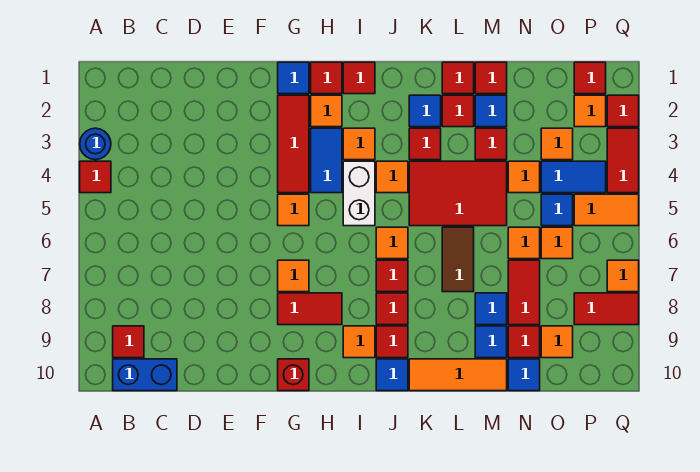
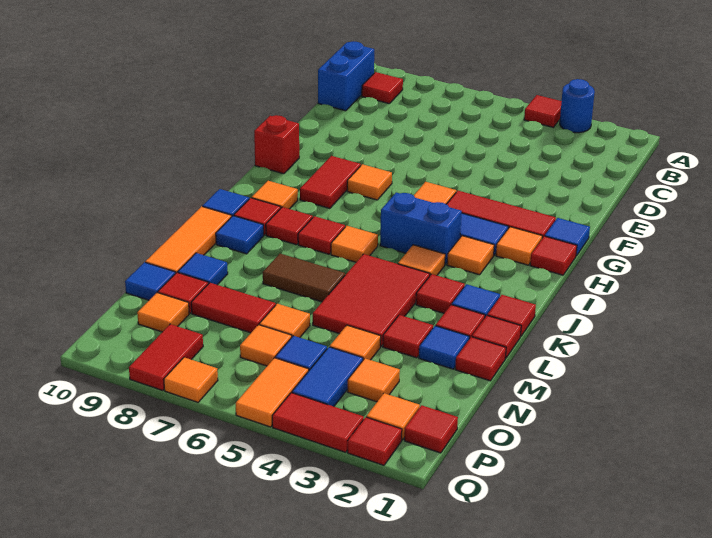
red tile I1 level 1 -> red tile K1 level 1
white brick I4:I5 level 1 -> blue brick I4:I5 level 1
blue tile M8 level 1 -> blue tile K9 level 1

